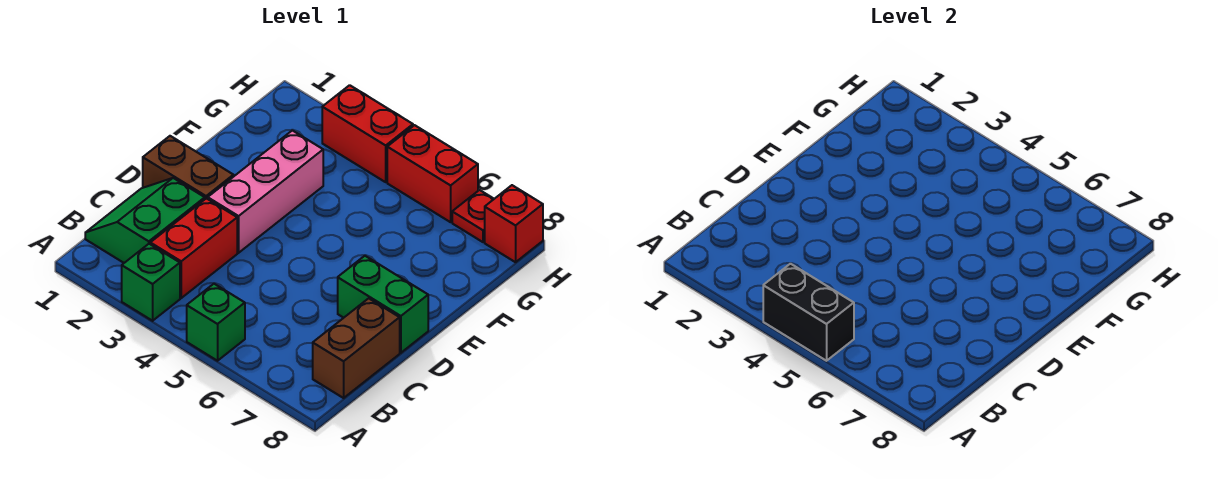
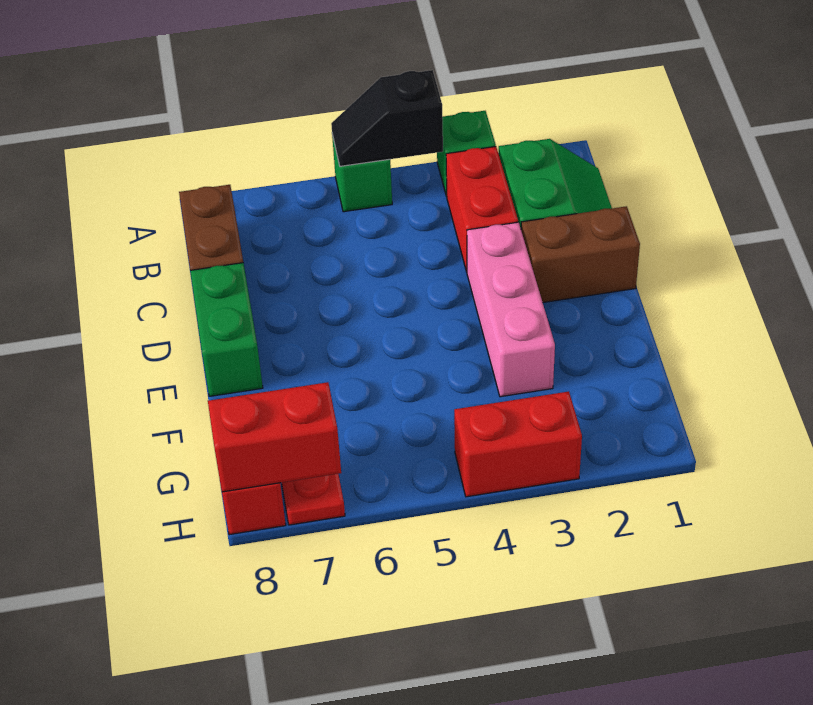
black brick A4:A5 level 2 -> black slope A4:A5 level 2 top 4
green brick D7:D8 level 1 -> green brick D8:E8 level 1
red brick H5:H6 level 1 -> red brick H7:H8 level 2

